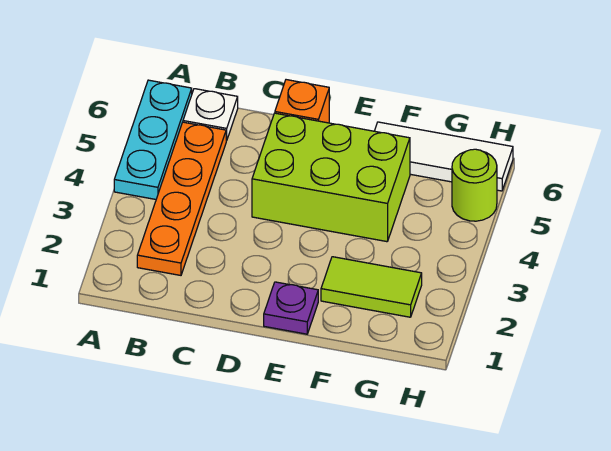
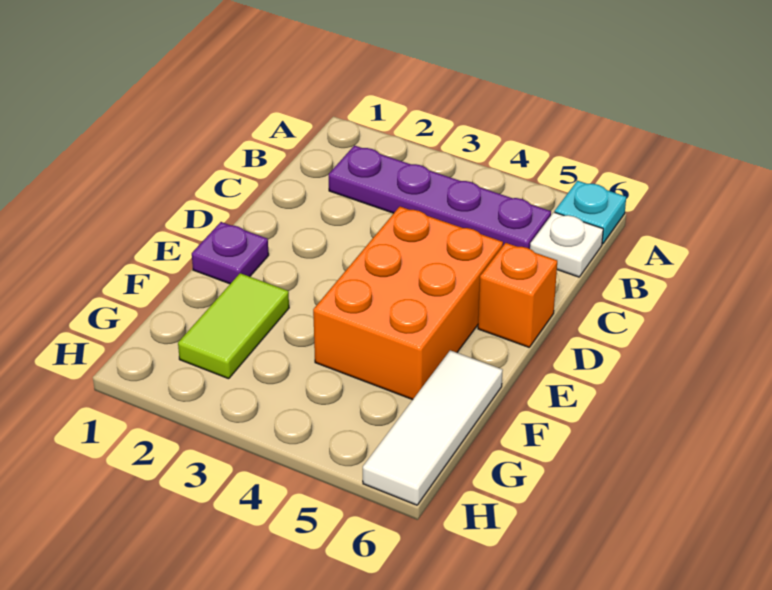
cyan plate A4:A6 level 1 -> cyan plate A6 level 1
orange plate B2:B5 level 1 -> purple plate B2:B5 level 1
lime brick D4:F5 level 1 -> orange brick D4:F5 level 1
lime round brick H5 level 1 -> none

